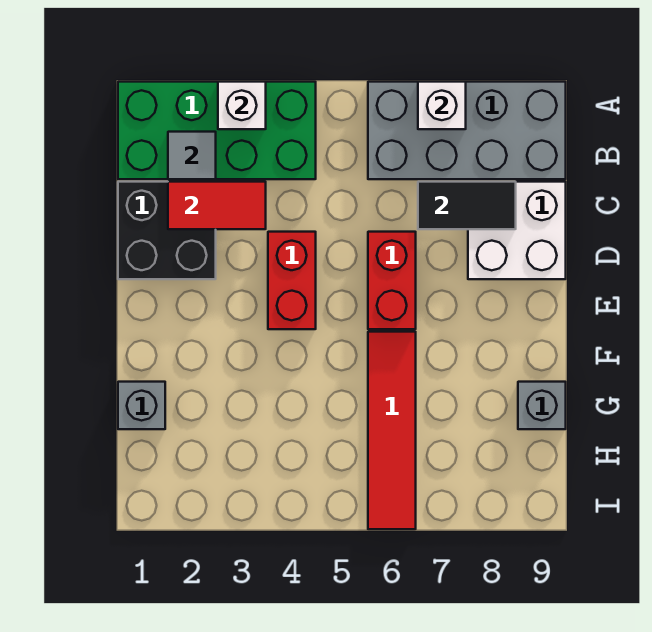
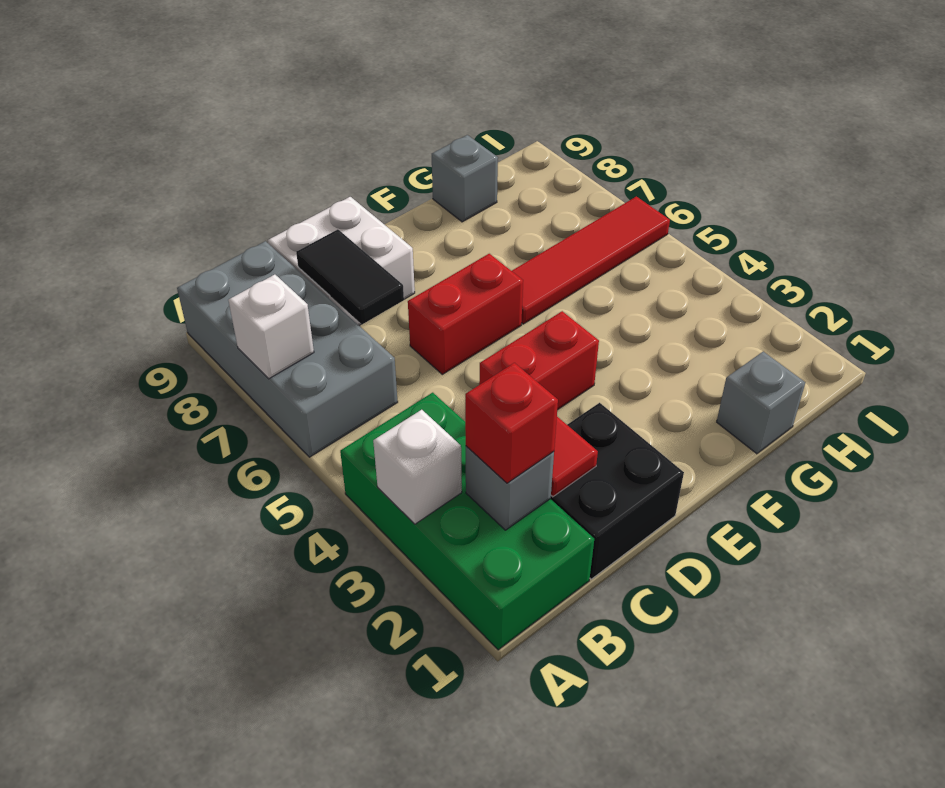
grey tile B2 level 2 -> grey brick B2 level 2
none -> red brick B2 level 3

